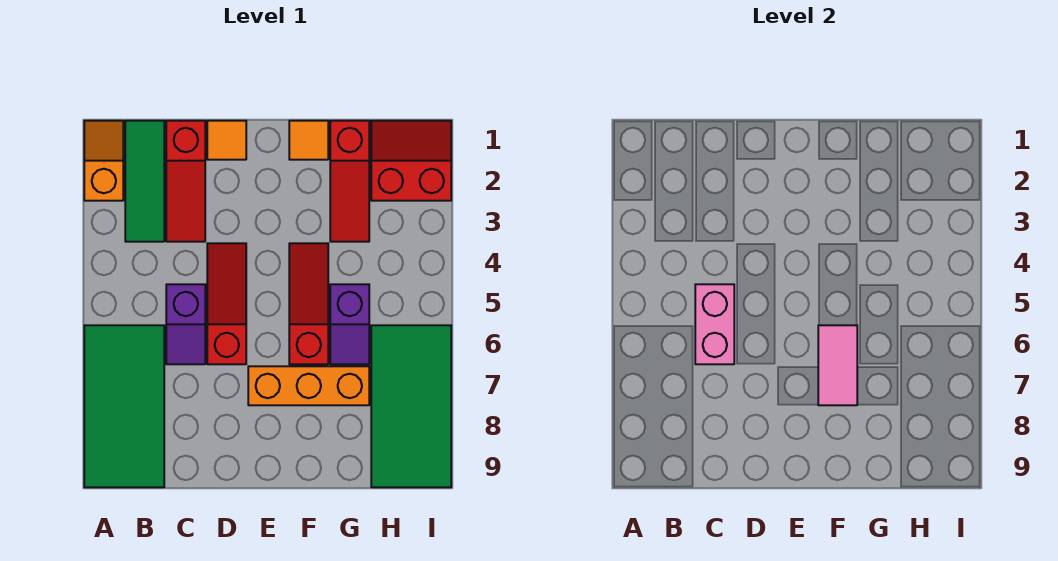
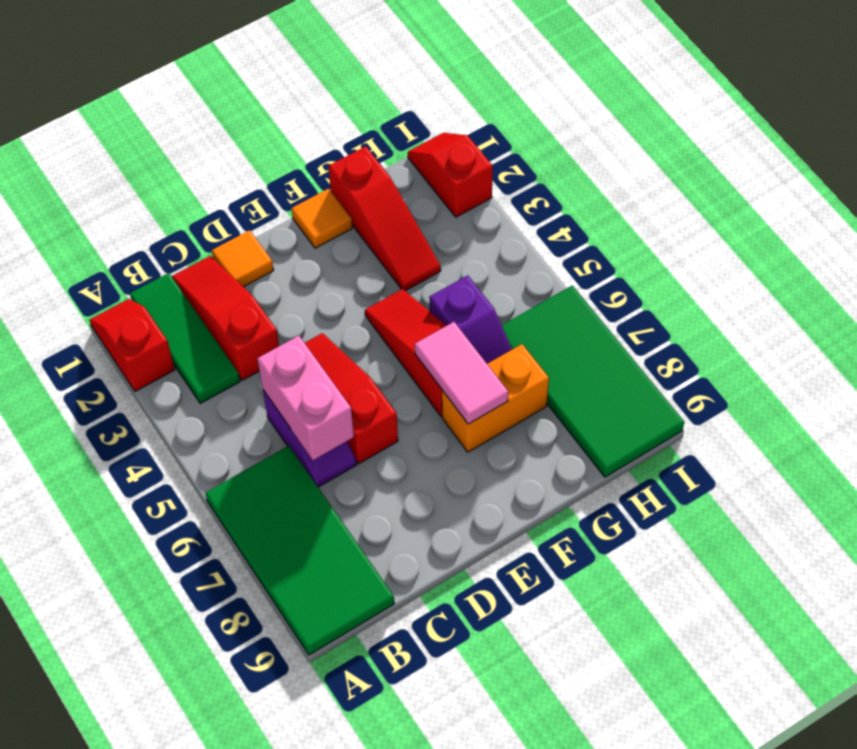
orange slope A1:A2 level 1 top 2 -> red slope A1:A2 level 1 top 2
red slope C1:C3 level 1 top 1 -> red slope C1:C3 level 1 top 3
orange brick E7:G7 level 1 -> orange brick F7:G7 level 1
red slope H1:I2 level 1 top 2 -> red slope I1:I2 level 1 top 2

